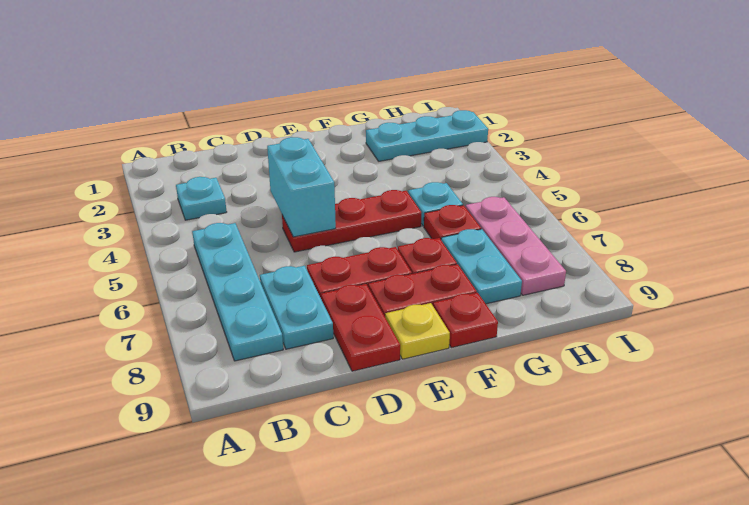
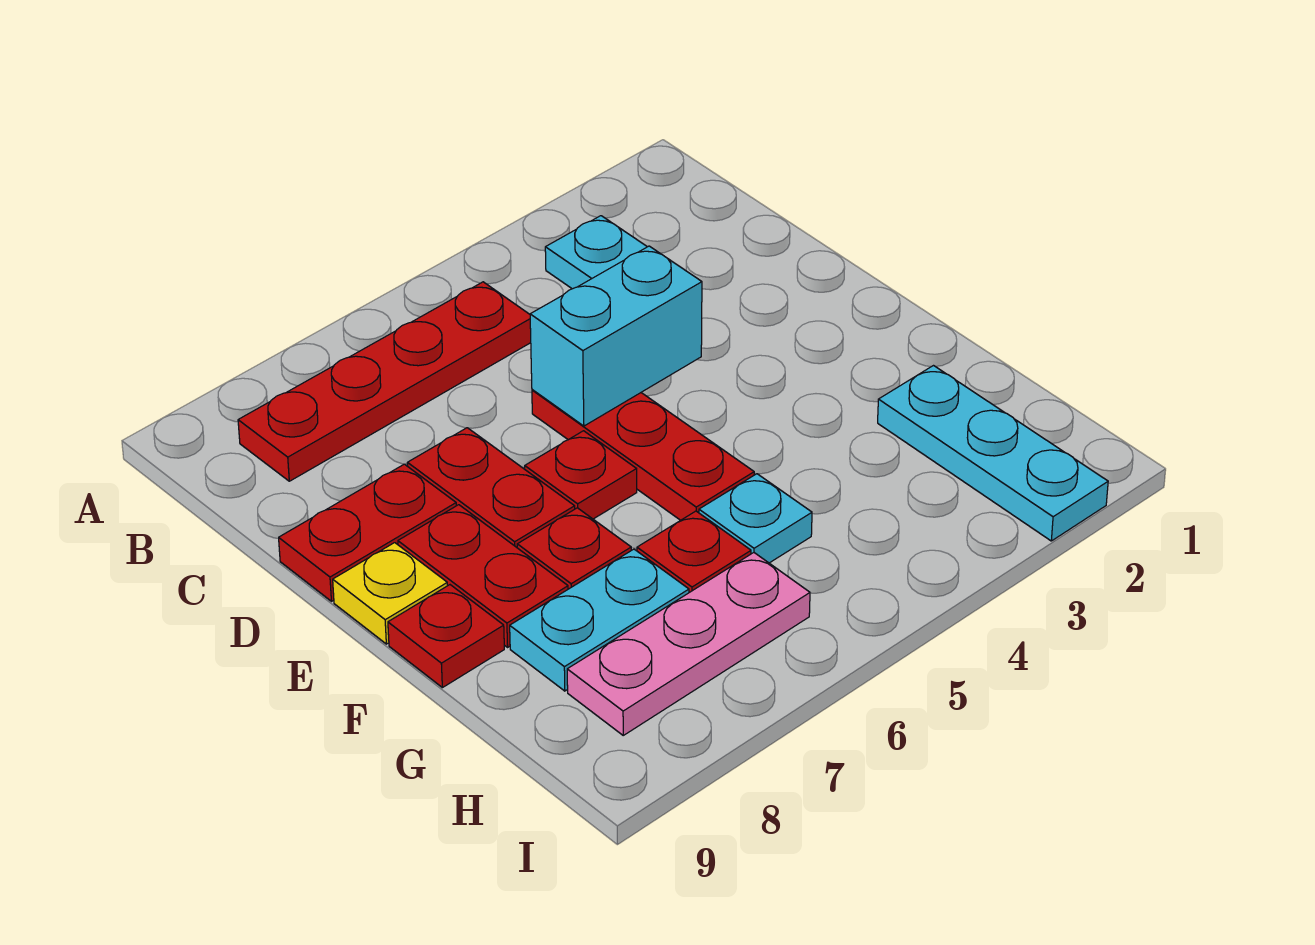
cyan plate B5:B8 level 1 -> red plate B5:B8 level 1
cyan plate C7:C8 level 1 -> none
none -> red plate E6 level 1

